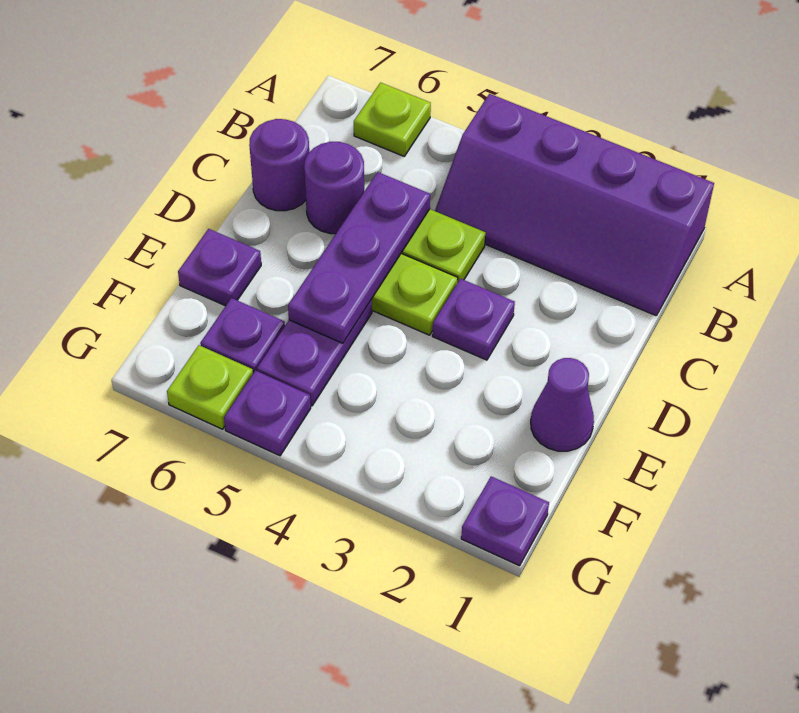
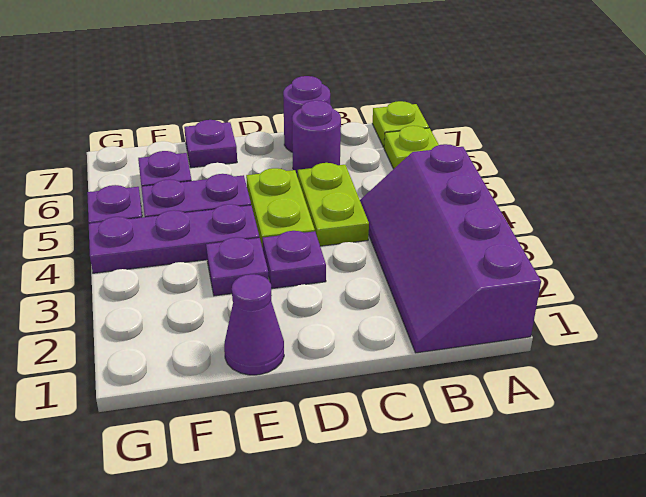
purple plate C5:E5 level 2 -> purple plate E4:G4 level 1
purple plate G1 level 1 -> purple plate E3 level 1
lime plate G6 level 1 -> lime plate A7 level 1

